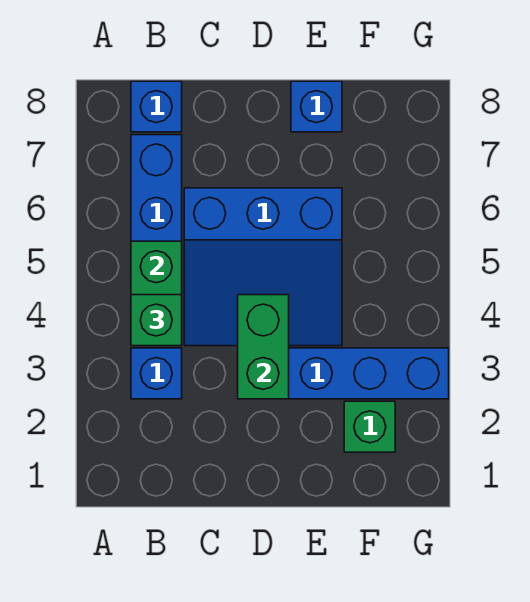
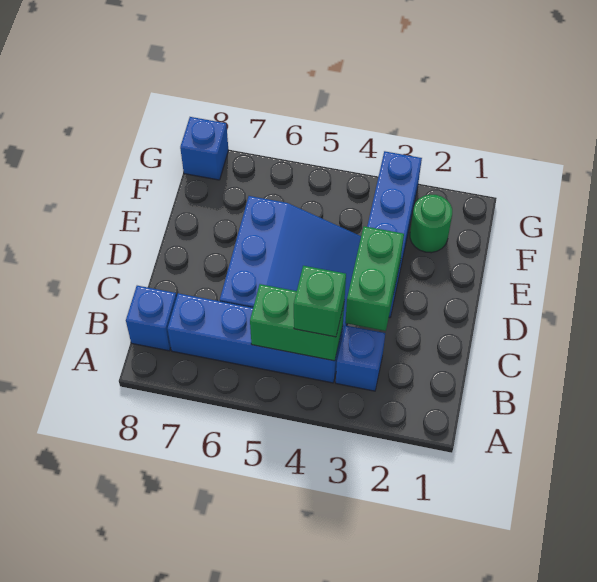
green brick D3:D4 level 2 -> green brick C3:D3 level 2
blue brick E8 level 1 -> blue brick G8 level 1
green brick F2 level 1 -> green round brick F2 level 1

